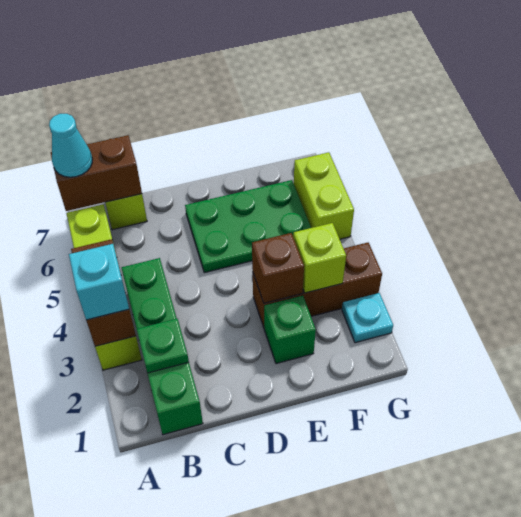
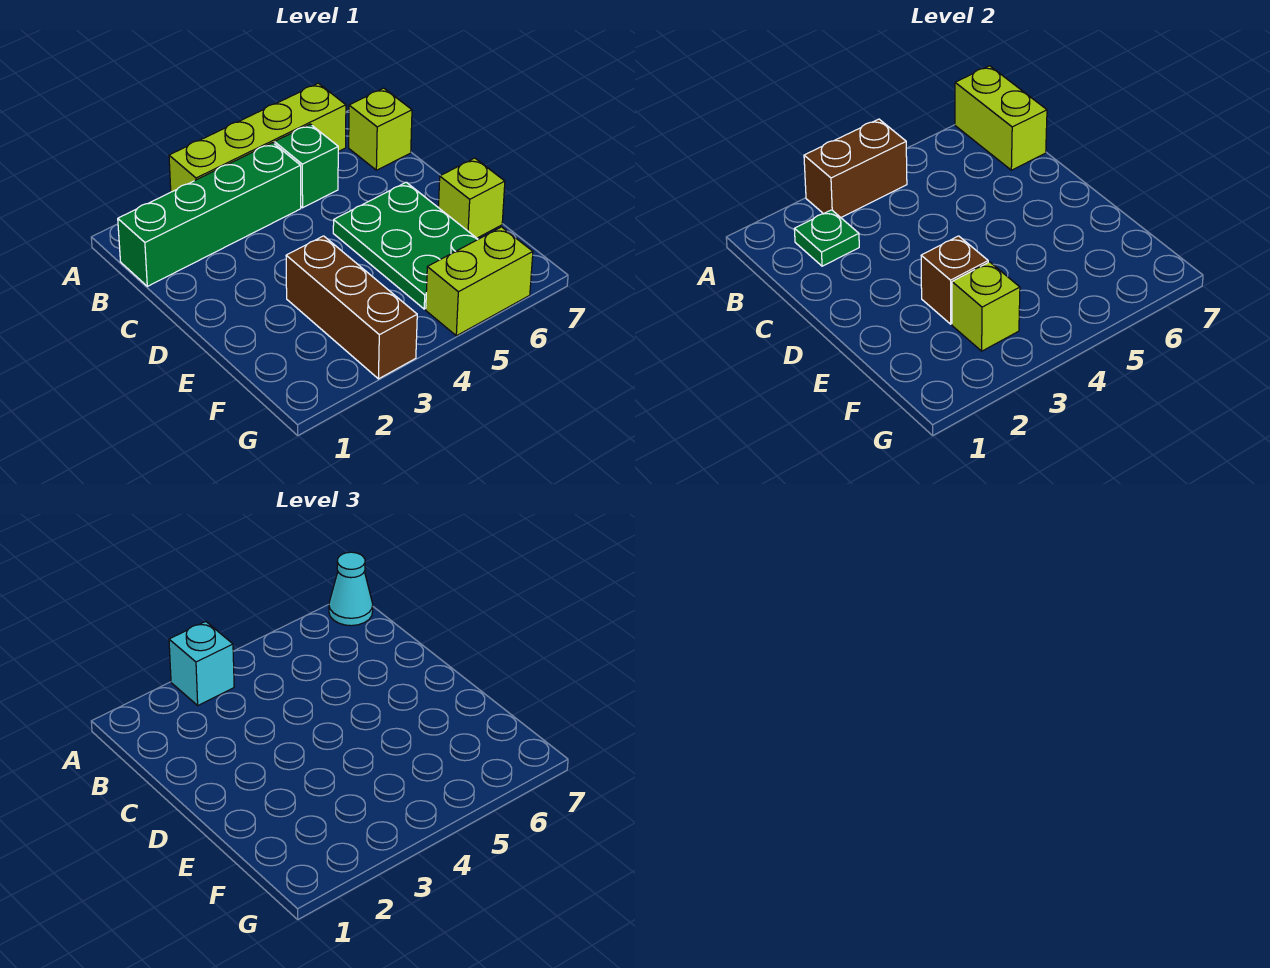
brown brick A7:B7 level 2 -> lime brick A7:B7 level 2
green brick E2 level 1 -> green brick B5 level 1
none -> lime brick E7 level 1
cyan plate G2 level 1 -> none

